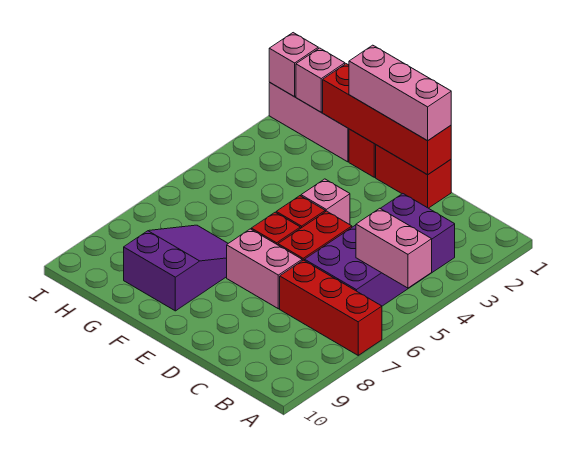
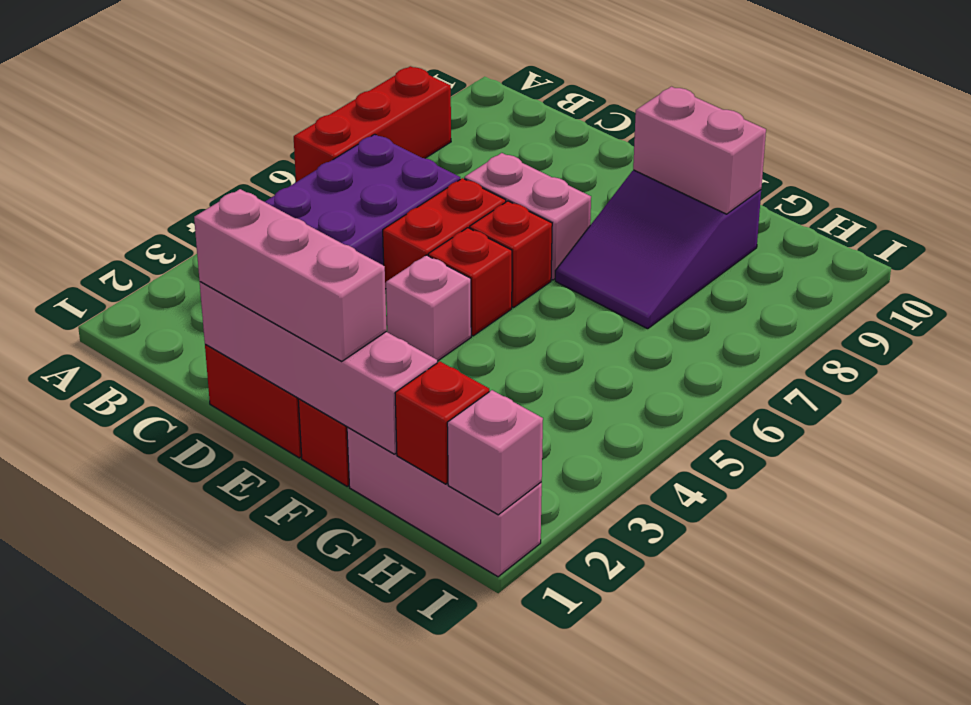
pink brick A5:B5 level 2 -> pink brick F9:G9 level 2
red brick A7:C7 level 1 -> red brick A6:A8 level 1
red brick D1:G1 level 2 -> pink brick D1:G1 level 2
pink brick H1 level 2 -> red brick H1 level 2

